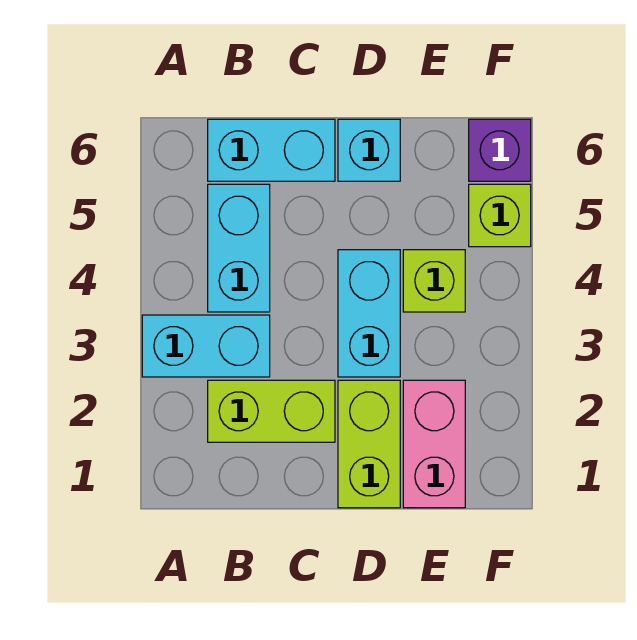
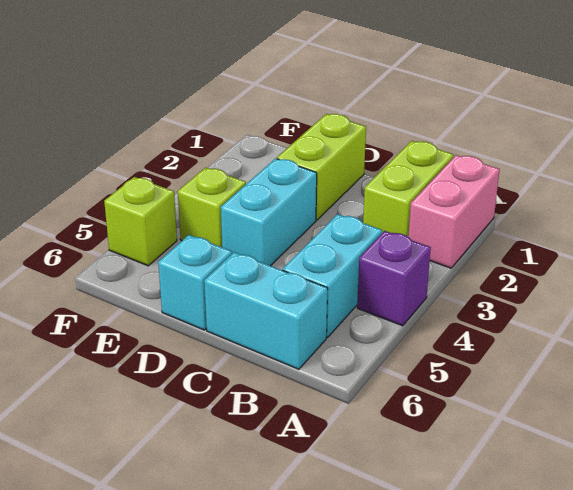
cyan brick A3:B3 level 1 -> none
lime brick B2:C2 level 1 -> lime brick B1:B2 level 1
pink brick E1:E2 level 1 -> pink brick A1:A2 level 1
purple brick F6 level 1 -> purple brick A4 level 1

